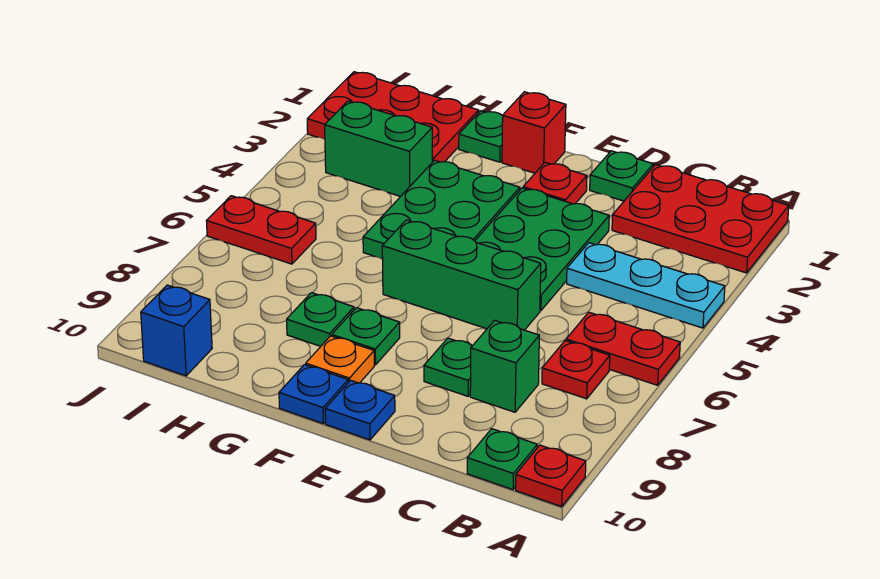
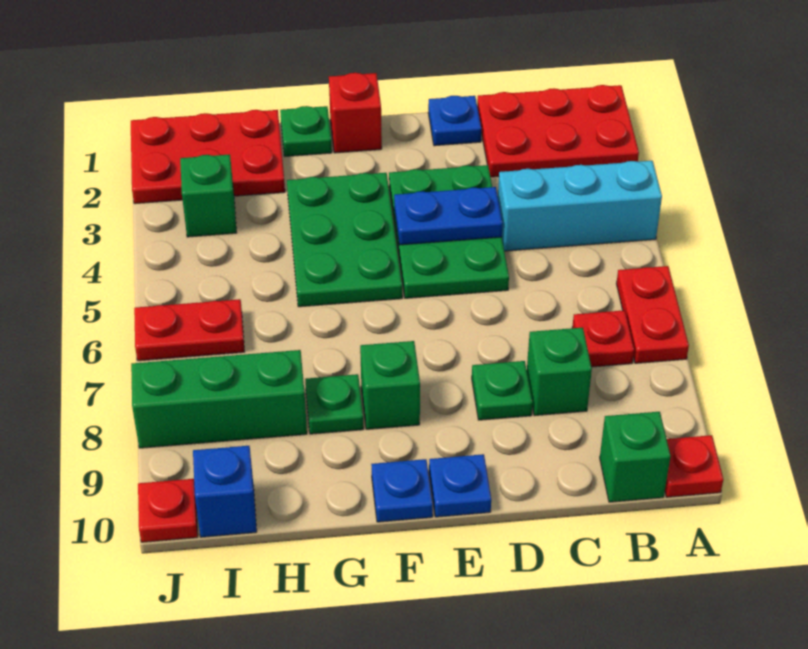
cyan plate A4:C4 level 1 -> cyan brick A4:C4 level 1
red plate A6:B6 level 1 -> red plate A6:A7 level 1
green plate B10 level 1 -> green brick B10 level 1
green plate D1 level 1 -> blue plate D1 level 1
none -> blue plate D4:E4 level 2
green brick D6:F6 level 1 -> green brick H8:J8 level 1
red plate E2 level 1 -> red plate J10 level 1
green plate F8 level 1 -> green brick F8 level 1
orange plate F9 level 1 -> none
green brick H3:I3 level 1 -> green brick I3 level 1

